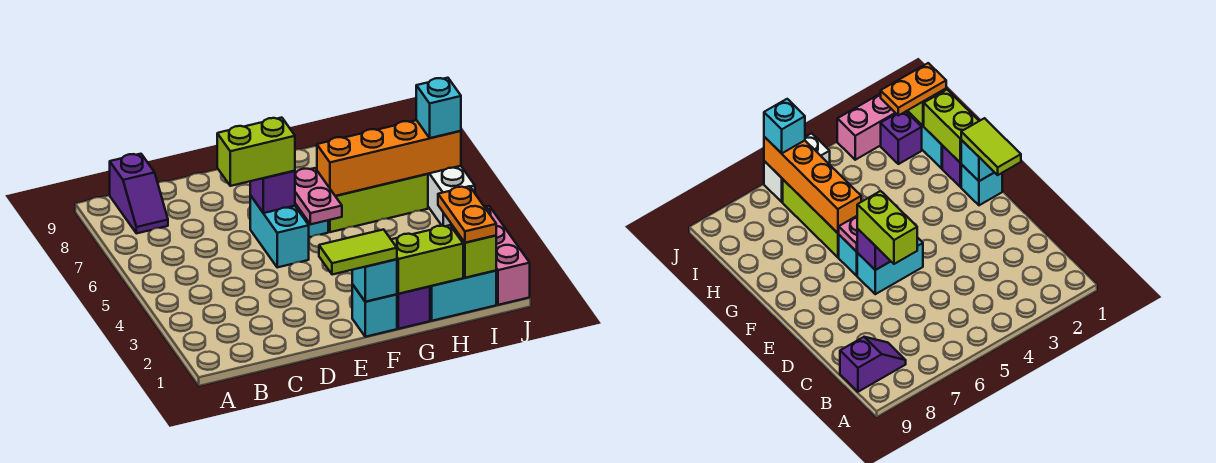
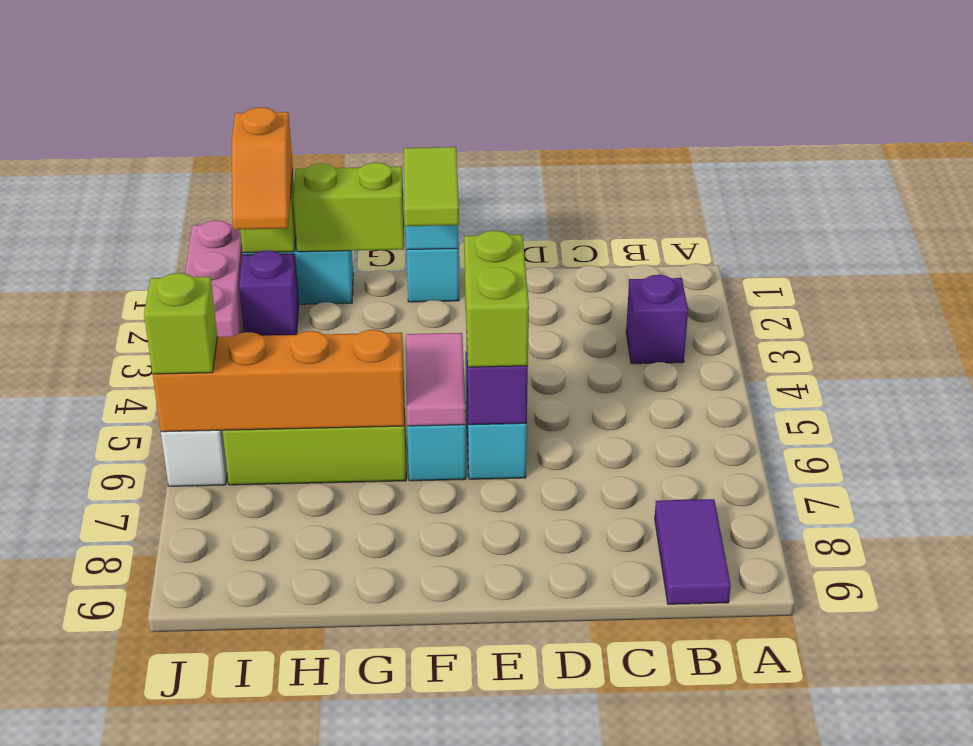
purple slope B8:B9 level 1 top 9 -> purple tile B8:B9 level 1
lime brick D6:E6 level 3 -> lime brick E5:E6 level 3
lime tile E1:F1 level 3 -> lime tile F1:F2 level 3
pink plate F5:F6 level 2 -> pink tile F5:F6 level 2
purple brick G1 level 1 -> purple brick B3 level 1
orange plate I1:I2 level 3 -> orange slope I1:I2 level 3 top 1
cyan brick J6 level 3 -> lime brick J6 level 3

